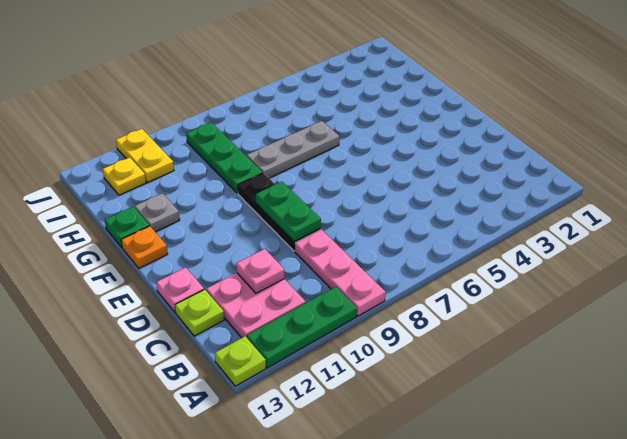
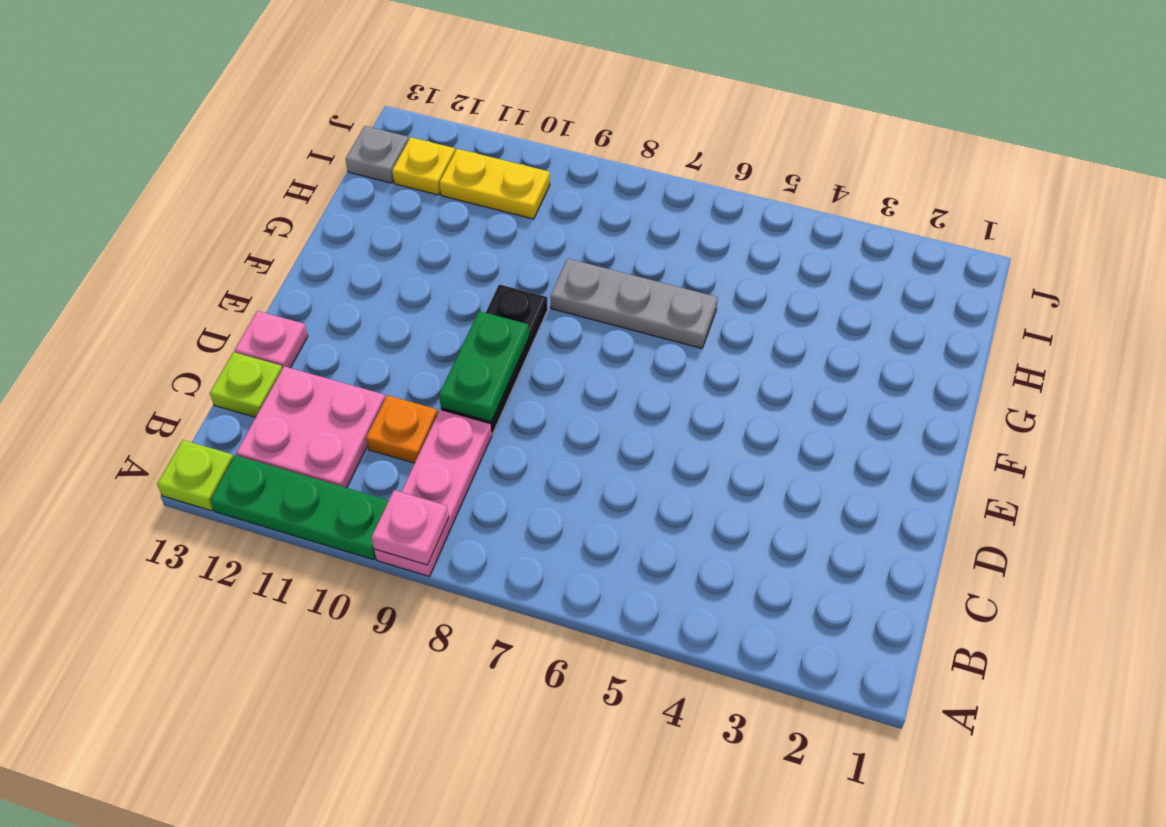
pink plate C11 level 2 -> pink plate A9 level 2
orange plate F13 level 1 -> orange plate C10 level 1
green plate G9:I9 level 1 -> none
grey plate G12 level 1 -> grey plate I13 level 1
green plate G13 level 1 -> none
yellow plate I11:J11 level 1 -> yellow plate I10:I11 level 1

